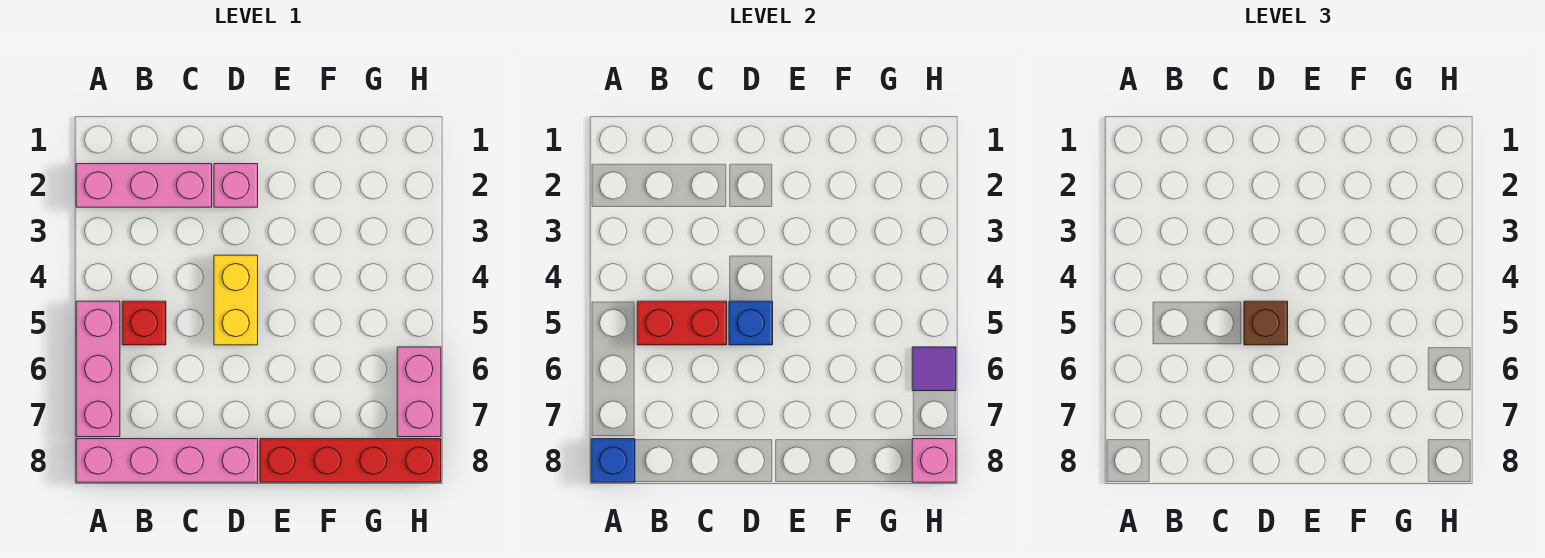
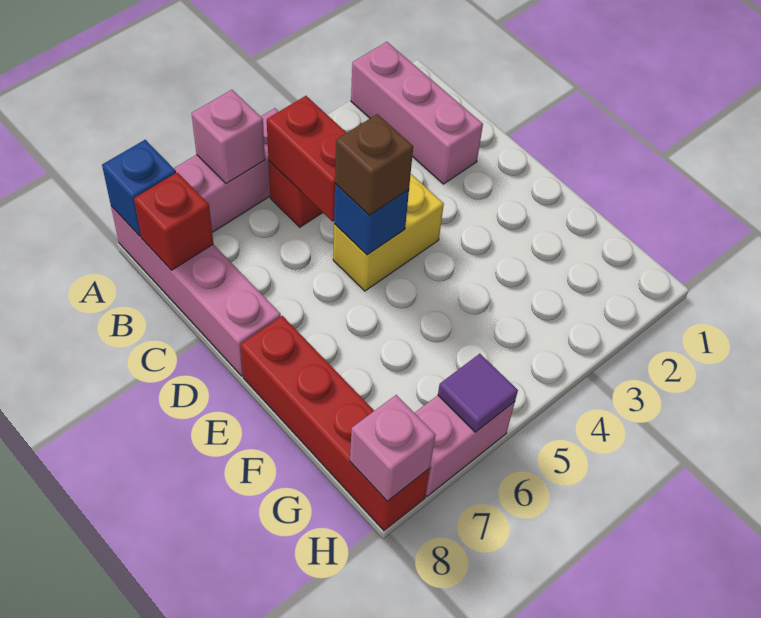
none -> red brick B8 level 2
pink brick D2 level 1 -> pink brick A6 level 2

